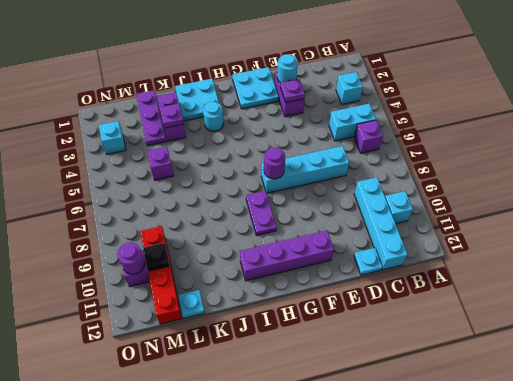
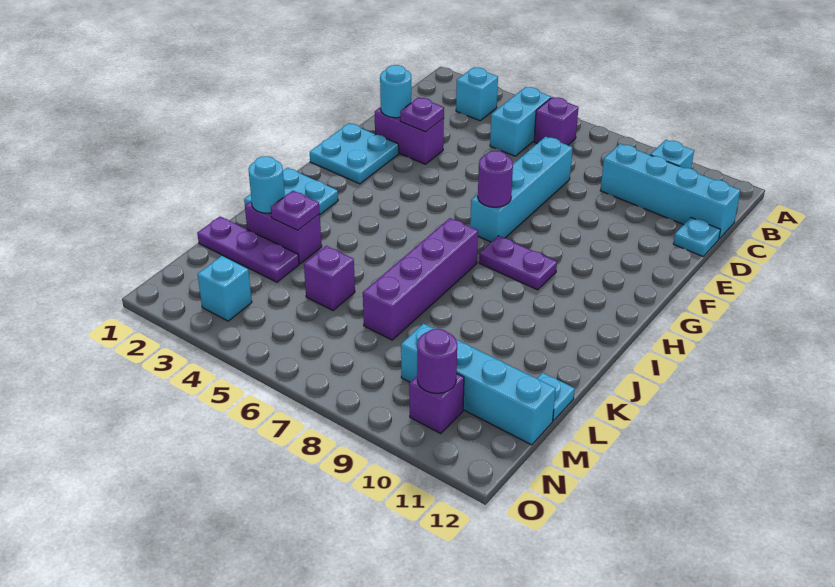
purple brick F11:I11 level 1 -> purple brick I7:L7 level 1
cyan round brick I3 level 1 -> cyan round brick K2 level 2
red brick M9:M12 level 1 -> cyan brick M9:M12 level 1
black plate M10 level 2 -> none

